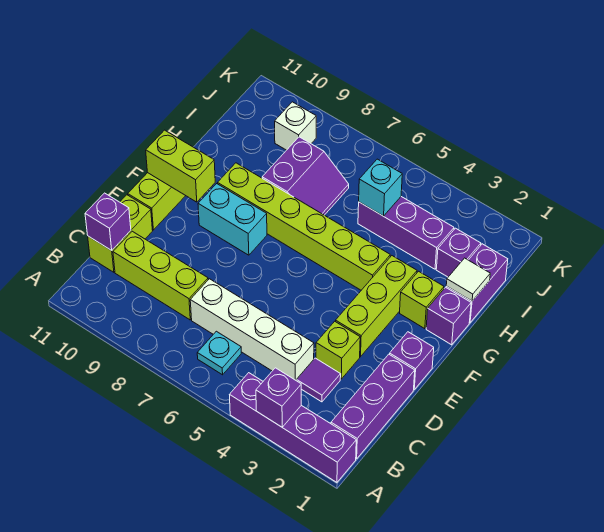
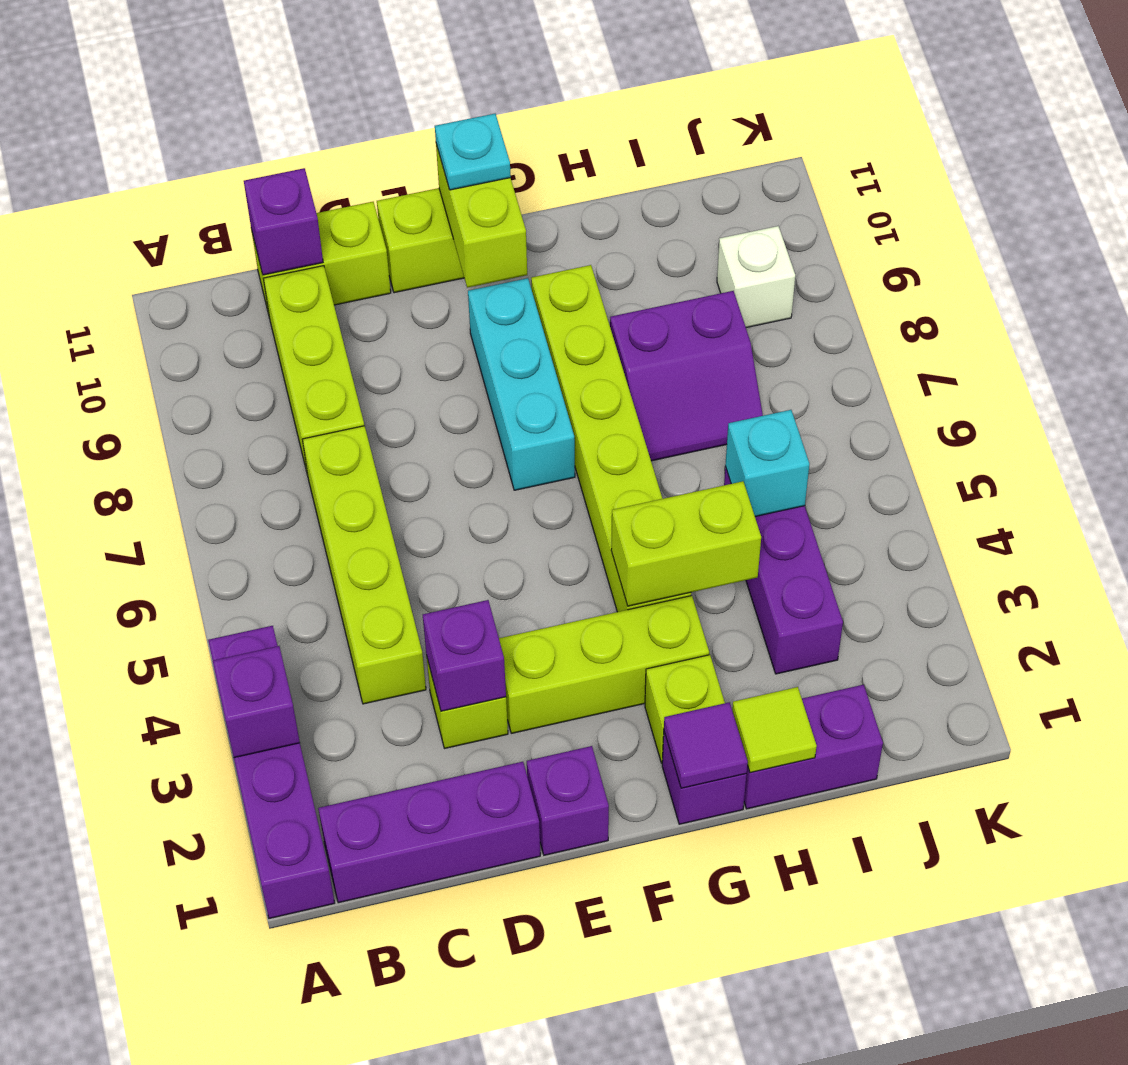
cyan plate B6 level 1 -> cyan plate F11 level 3
purple tile C3 level 1 -> purple tile G1 level 2
white brick C4:C7 level 1 -> lime brick C4:C7 level 1
cyan brick F8:F9 level 1 -> cyan brick F7:F9 level 1
none -> lime brick G4:H4 level 2
white tile H1 level 2 -> lime tile H1 level 2
purple brick I2 level 1 -> purple brick D3 level 2

